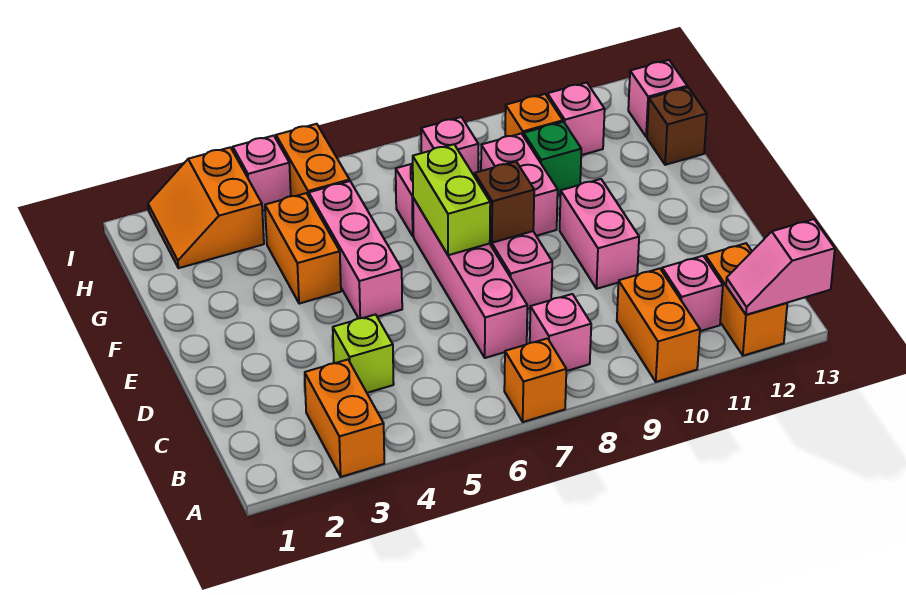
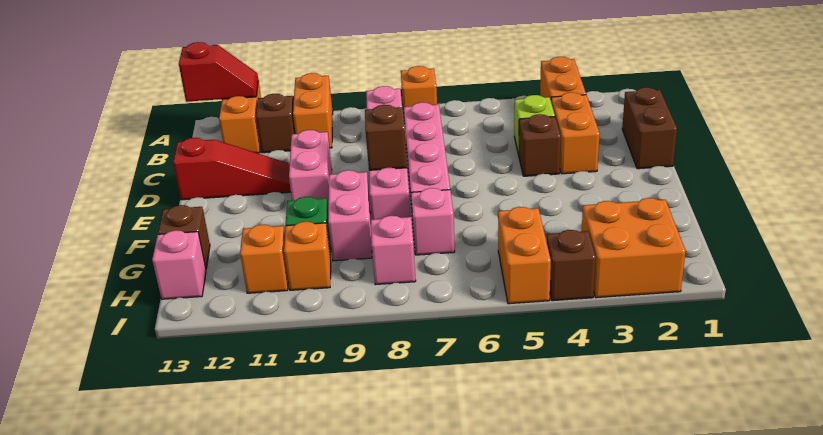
pink slope A12:A13 level 2 top 13 -> red slope A12:A13 level 2 top 13
pink brick B11 level 1 -> brown brick B11 level 1
none -> brown brick C1:D1 level 1
none -> brown brick D4 level 1
none -> red slope D11:D13 level 1 top 13
pink brick E5:G5 level 1 -> none
lime brick E7:F7 level 2 -> none
orange brick F4:G4 level 1 -> orange brick C3:D3 level 1
orange slope H2:I3 level 1 top 3 -> orange brick H2:I3 level 1
pink brick H11 level 1 -> orange brick H11 level 1
pink brick I4 level 1 -> brown brick I4 level 1

